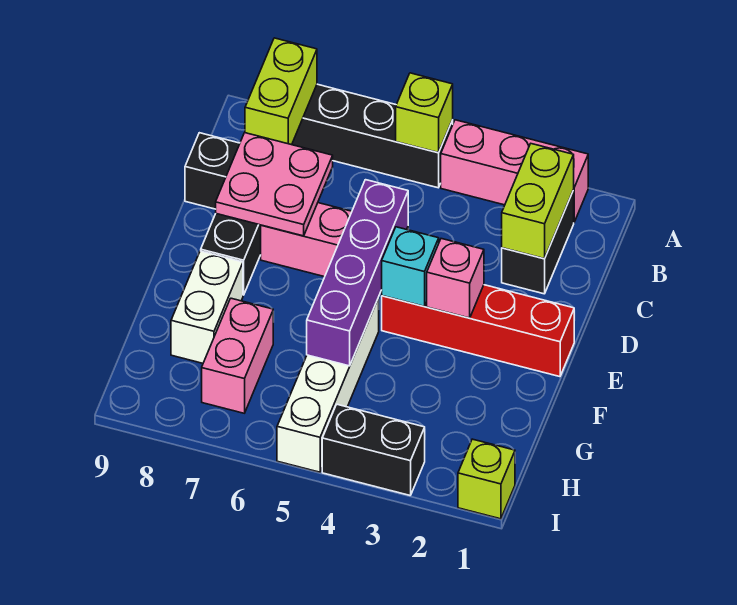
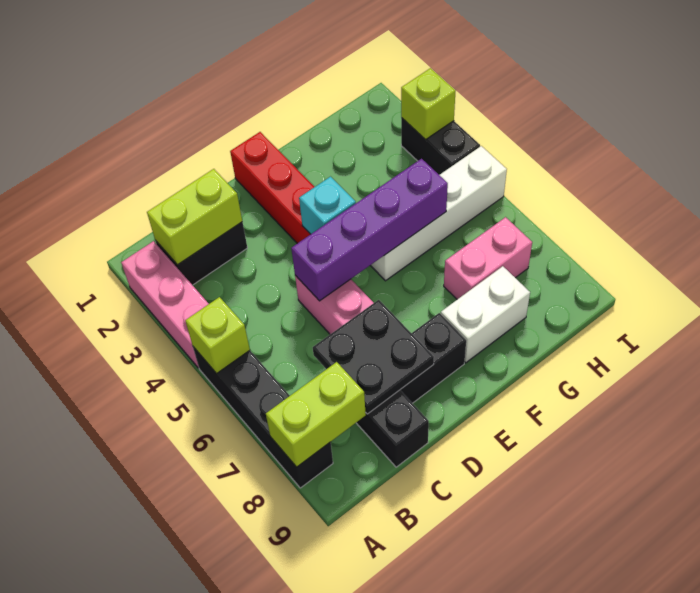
pink plate C7:D8 level 2 -> black plate C7:D8 level 2
pink brick E3 level 2 -> none
lime brick I1 level 1 -> lime brick I3 level 2

